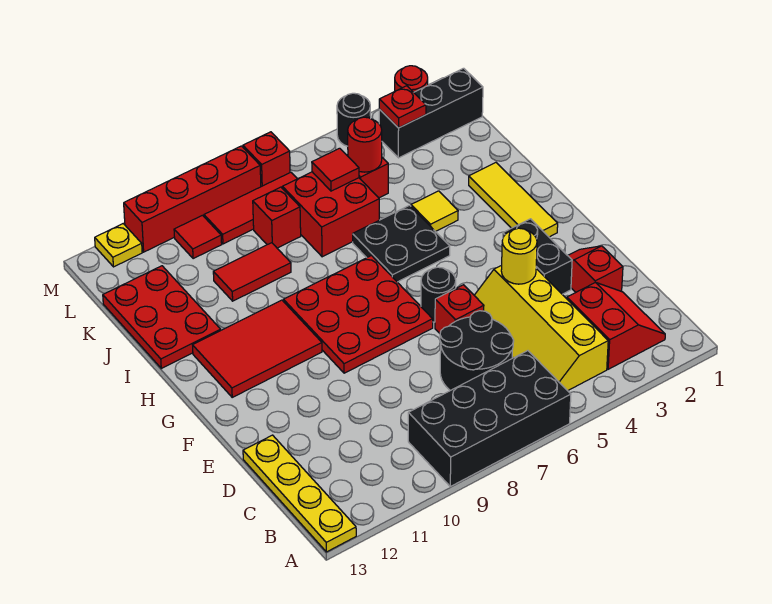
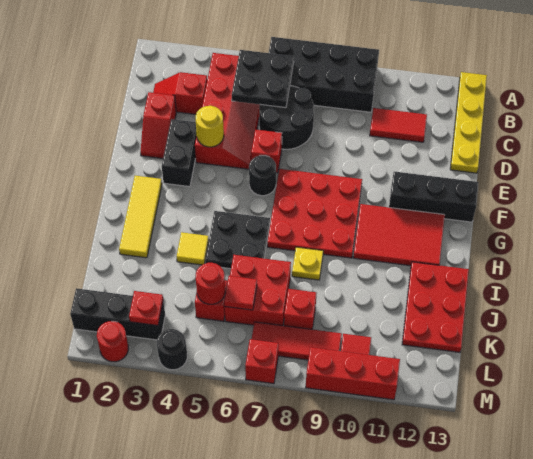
red slope B2:C3 level 1 top 3 -> red slope C2:C3 level 1 top 3
yellow slope B4:E5 level 1 top 4 -> red slope B4:E5 level 1 top 4
none -> black plate B5:C6 level 2
none -> black brick F11:F13 level 1
red tile J9:J10 level 1 -> red tile C10:C11 level 1
red brick M8:M11 level 1 -> red brick M9:M11 level 1
yellow plate M12 level 1 -> yellow plate I8 level 1

